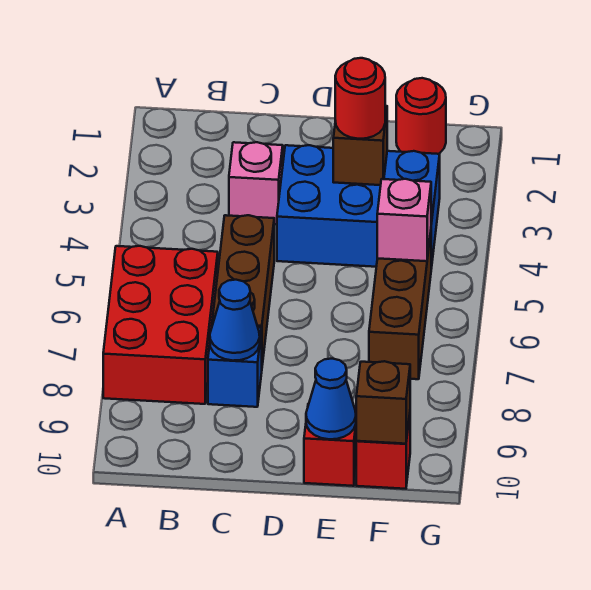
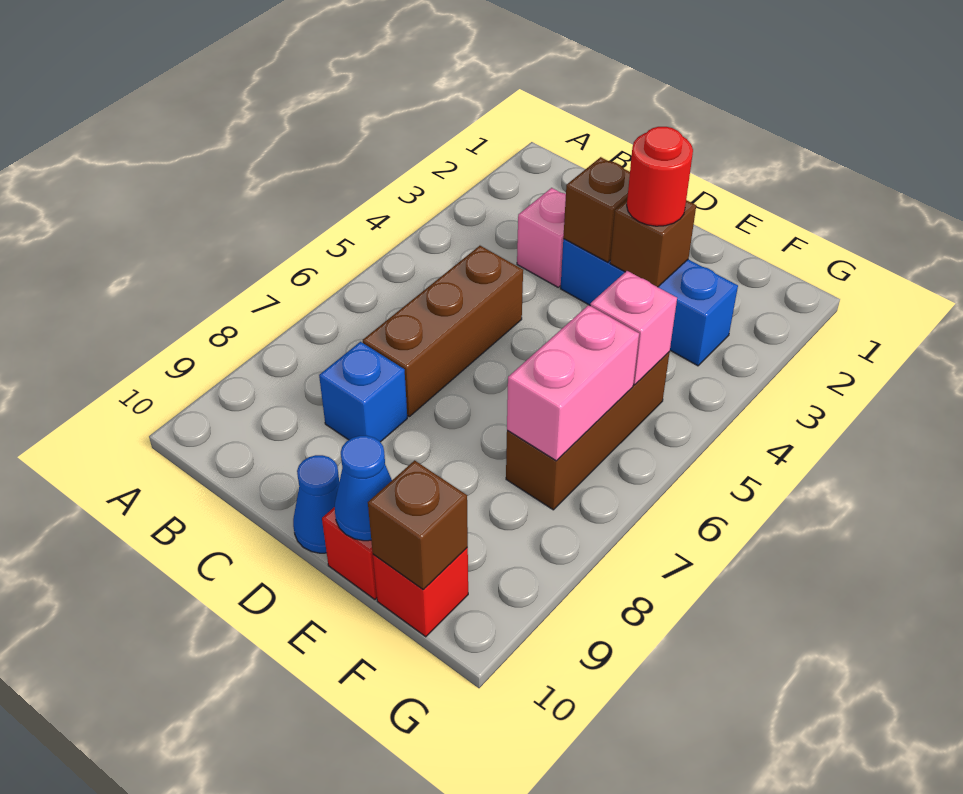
red brick A6:B8 level 1 -> none
blue cone C8 level 2 -> blue cone D10 level 1
blue brick D3:F4 level 1 -> blue brick D3:F3 level 1
none -> brown brick D3 level 2
red round brick F1 level 1 -> none
none -> pink brick F6:F7 level 2

